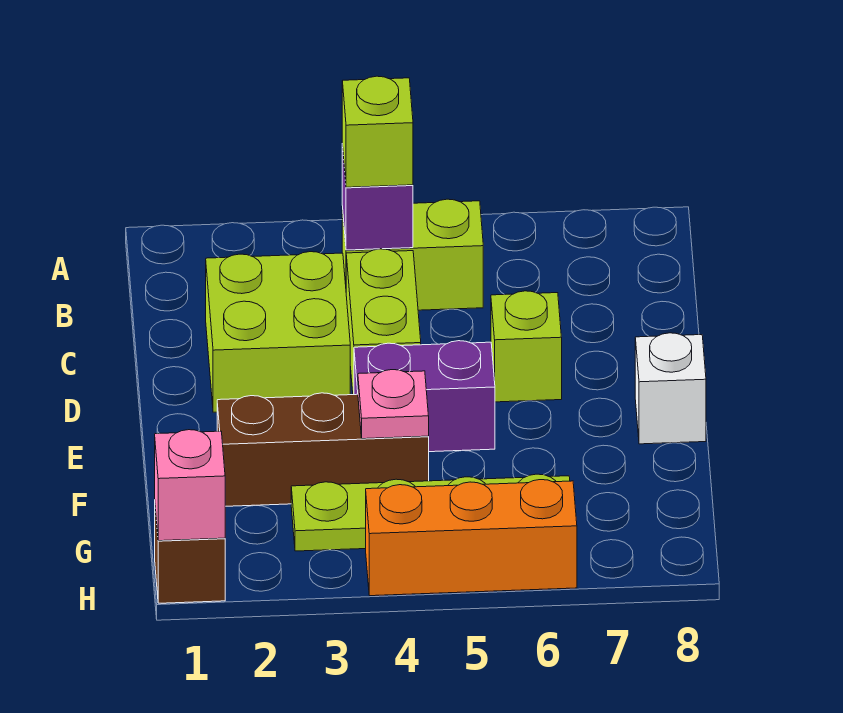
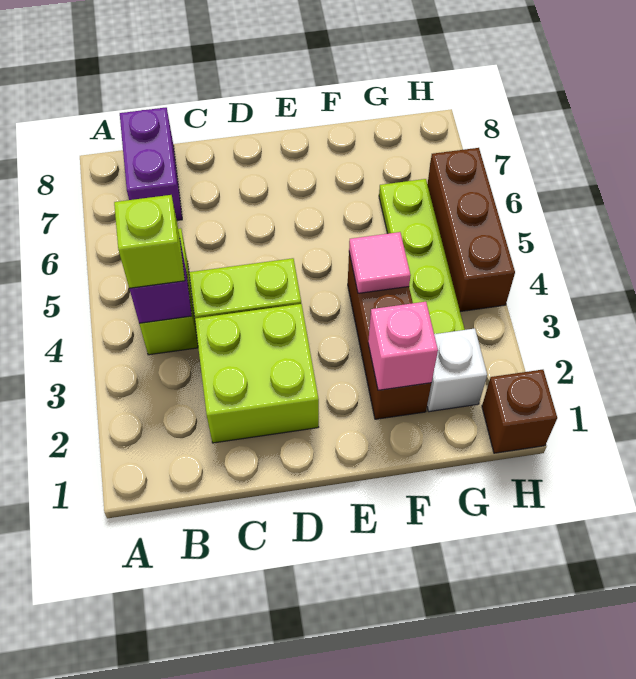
lime brick D6 level 1 -> none
purple brick E4:E5 level 1 -> purple brick B7:B8 level 1
white brick E8 level 1 -> white brick G2 level 1
pink plate F4 level 2 -> pink tile F4 level 2
pink brick H1 level 2 -> pink brick F2 level 2
orange brick H4:H6 level 1 -> brown brick H4:H6 level 1

